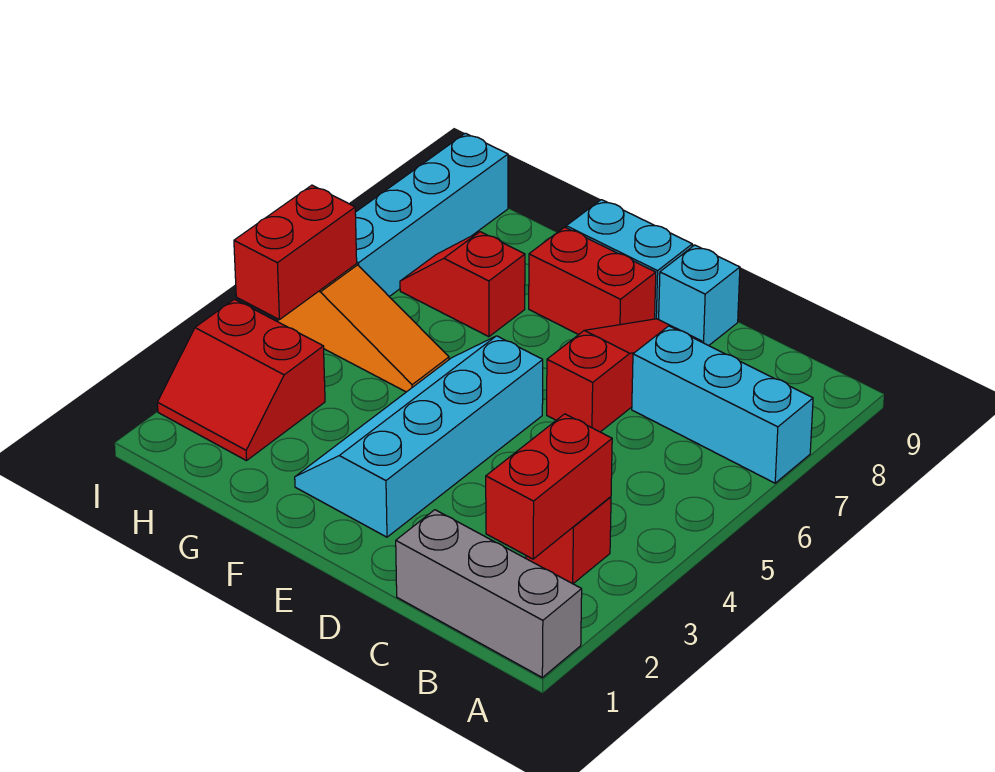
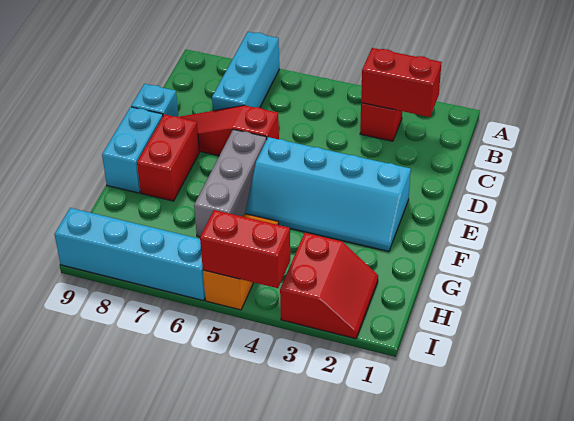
grey brick A1:C1 level 1 -> grey brick E6:G6 level 1
red slope G7:H7 level 1 top G -> none

